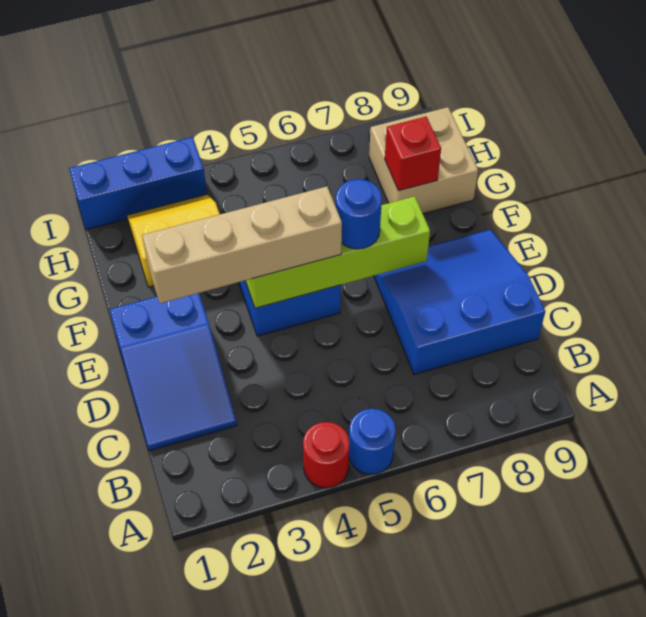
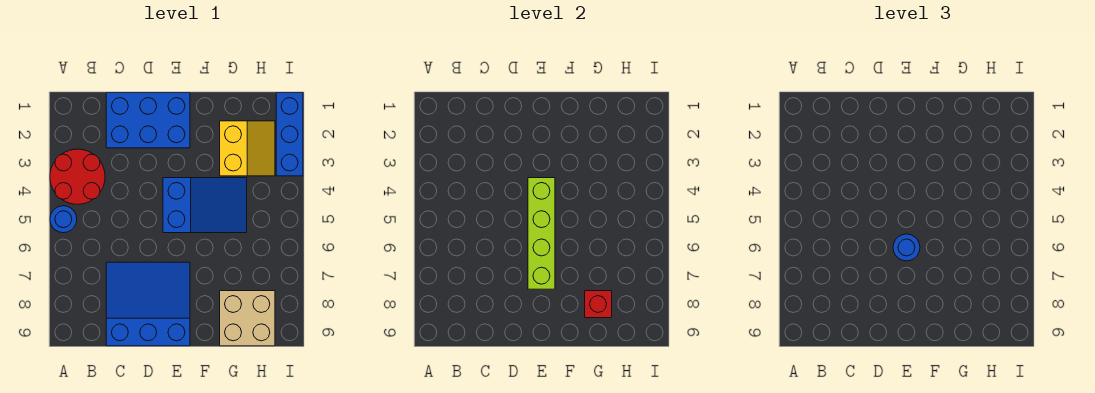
red round brick A4 level 1 -> red round brick A3:B4 level 1
blue slope C1:E2 level 1 top E -> blue brick C1:E2 level 1
blue slope C7:E9 level 1 top C -> blue slope C7:E9 level 1 top 9
tan brick E2:E5 level 3 -> none

